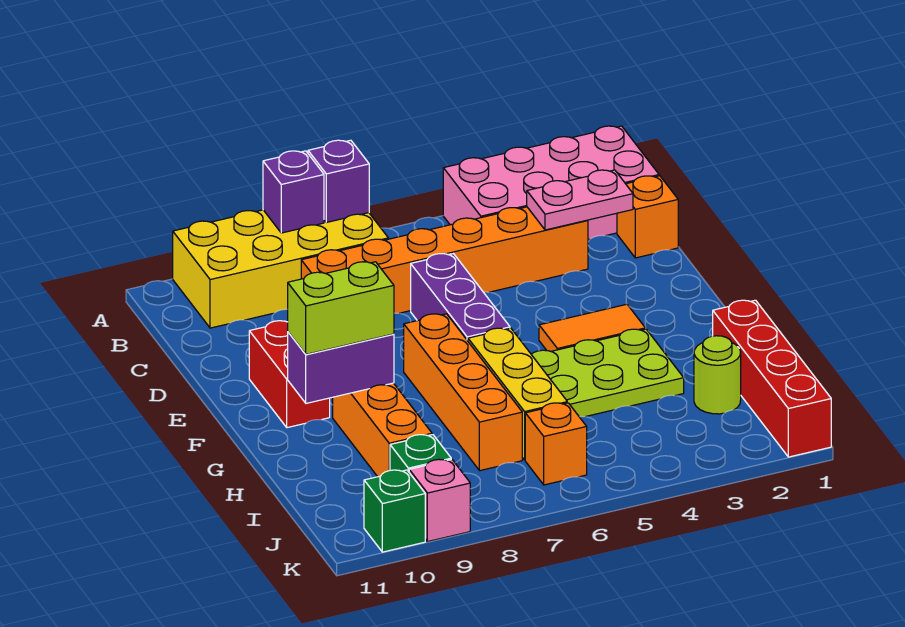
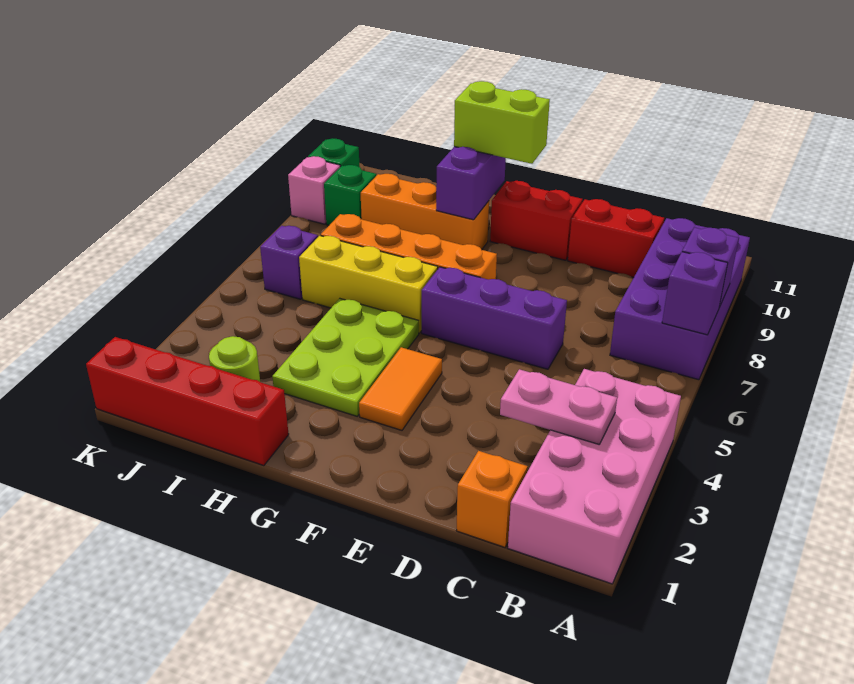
yellow brick A7:B10 level 1 -> purple brick A7:B10 level 1
pink plate C2:C3 level 2 -> pink plate B3:C3 level 2
orange brick C3:C8 level 1 -> none
none -> red brick C10:D10 level 1
lime brick G9:G10 level 3 -> lime brick F10:G10 level 3
orange brick J6 level 1 -> purple brick J6 level 1

